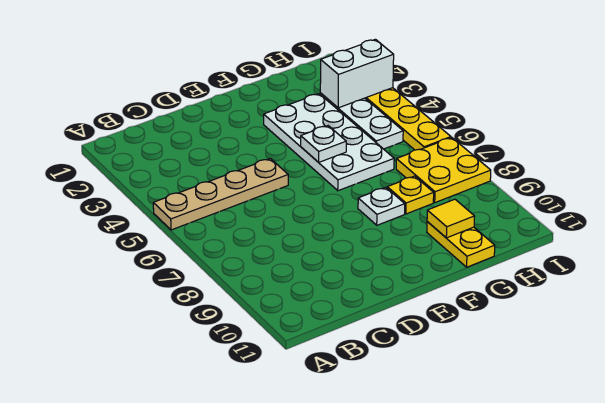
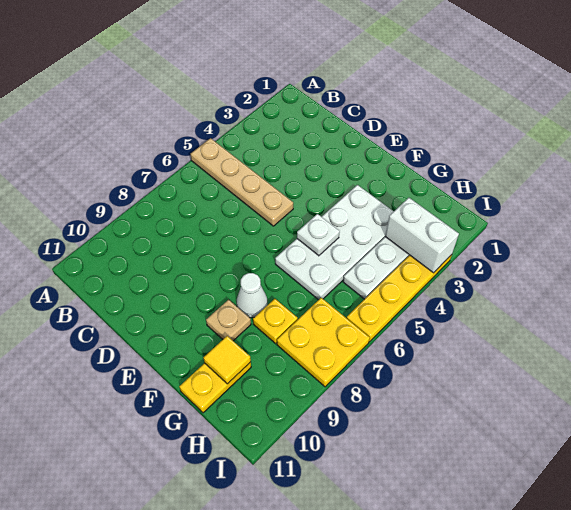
white plate F8 level 1 -> white cone F8 level 1
none -> tan plate F9 level 1

